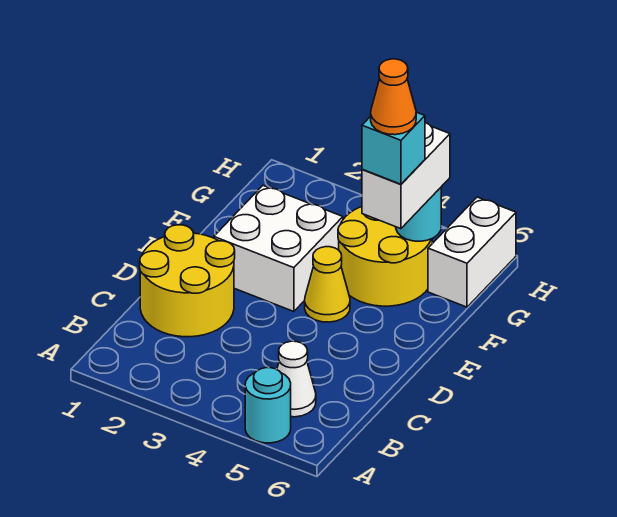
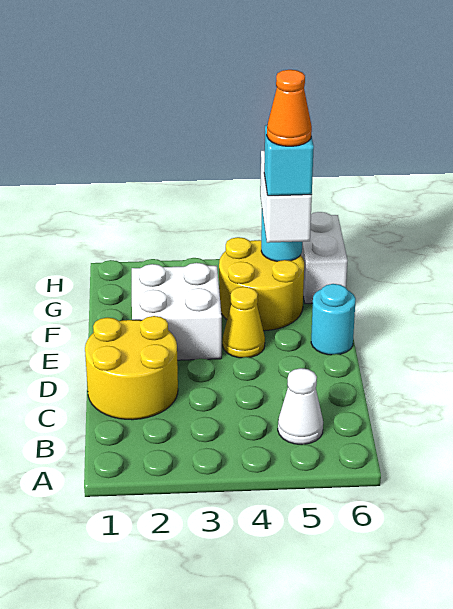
cyan round brick A5 level 1 -> cyan round brick E6 level 1

